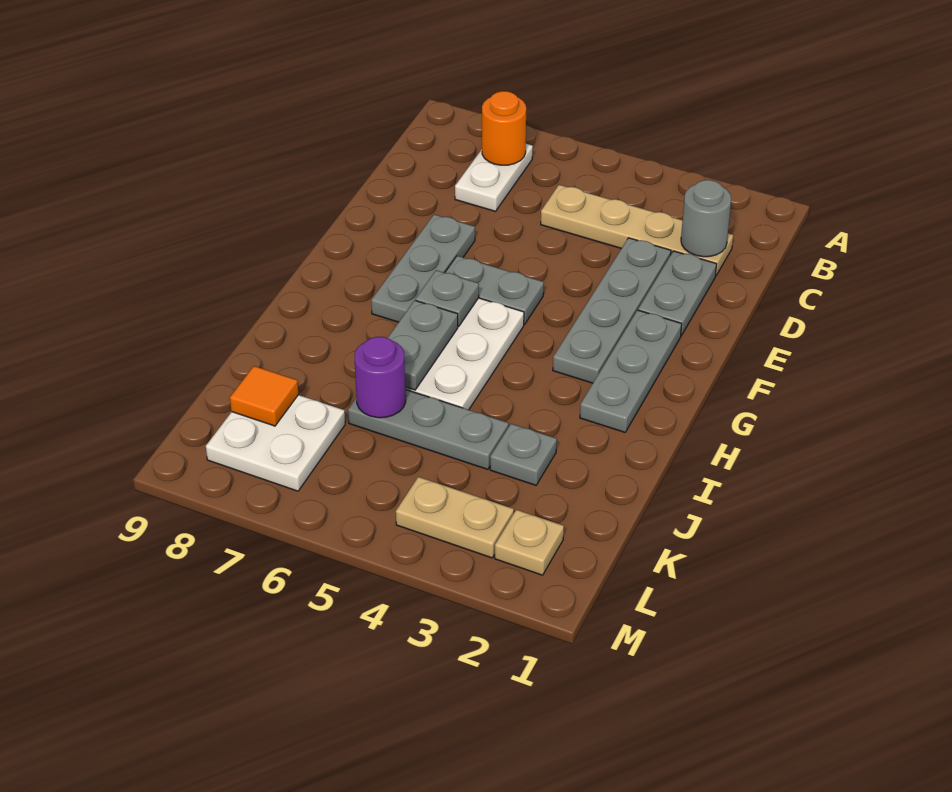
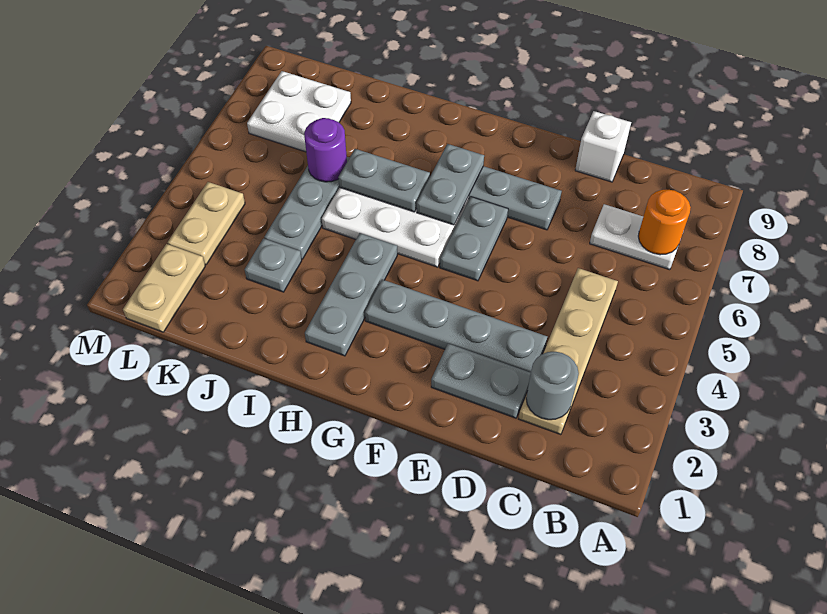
none -> white brick D9 level 1
grey plate F2:H2 level 1 -> grey plate H2:H4 level 1
grey plate G6 level 2 -> grey plate G6:G7 level 2
orange tile K8 level 2 -> none
tan plate L2 level 1 -> tan plate L1:L2 level 1

